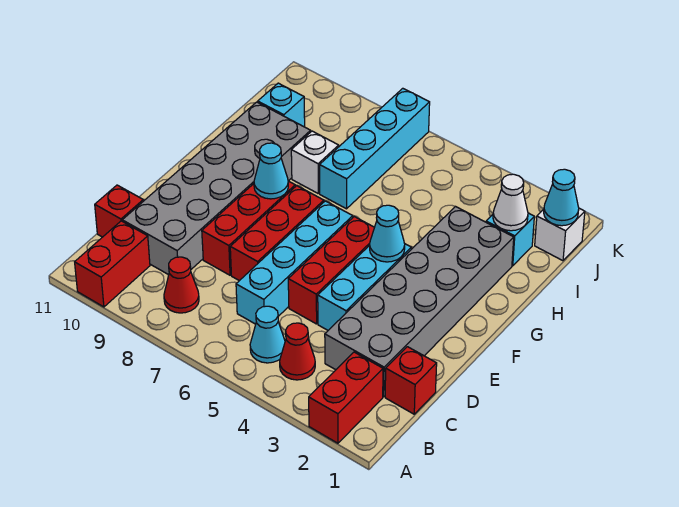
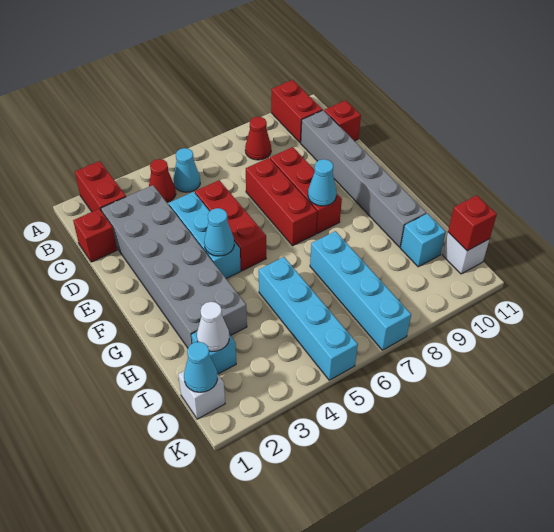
cyan brick C6:F6 level 1 -> cyan brick H5:K5 level 1
grey brick C9:H10 level 1 -> grey brick C10:H10 level 1
white brick H8 level 1 -> white brick J11 level 1
none -> red brick J11 level 2

